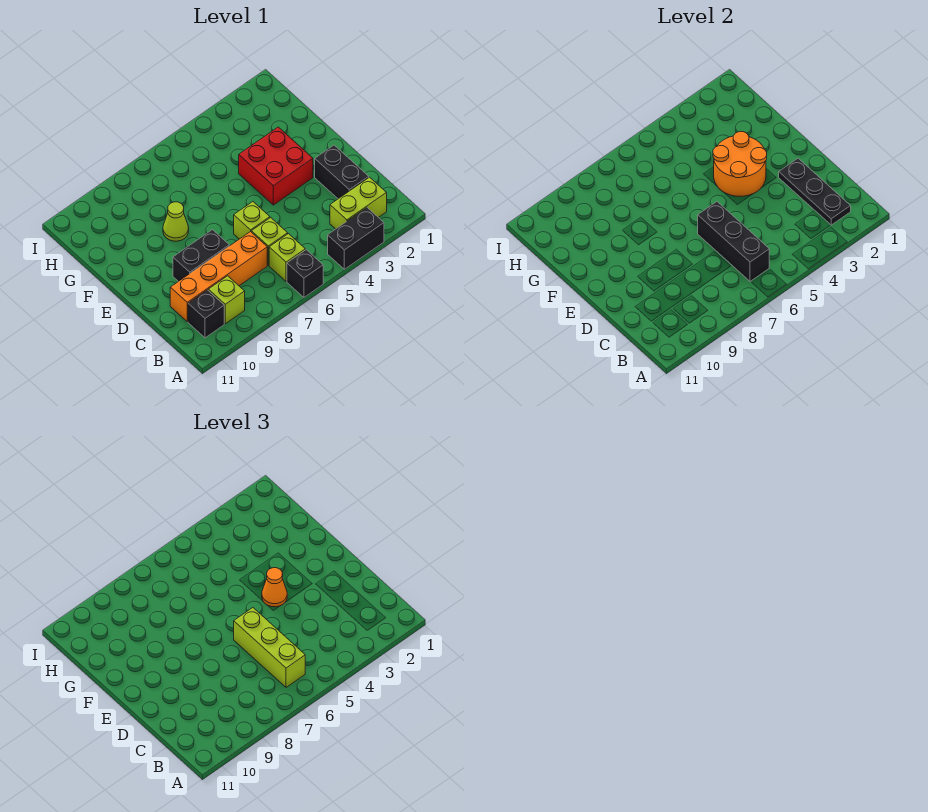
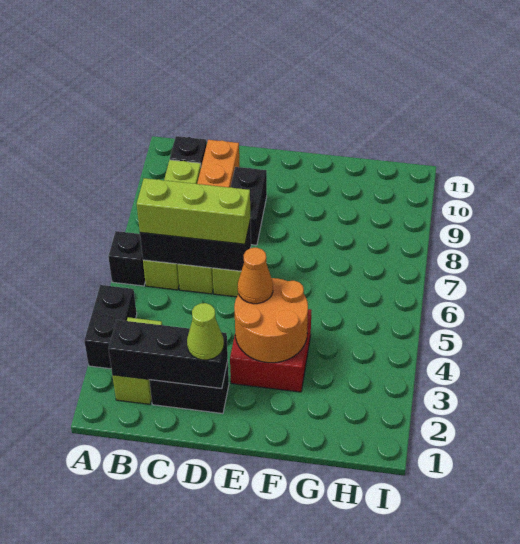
black plate B2:D2 level 2 -> black brick B2:D2 level 2
lime cone F8 level 1 -> lime cone D2 level 3

